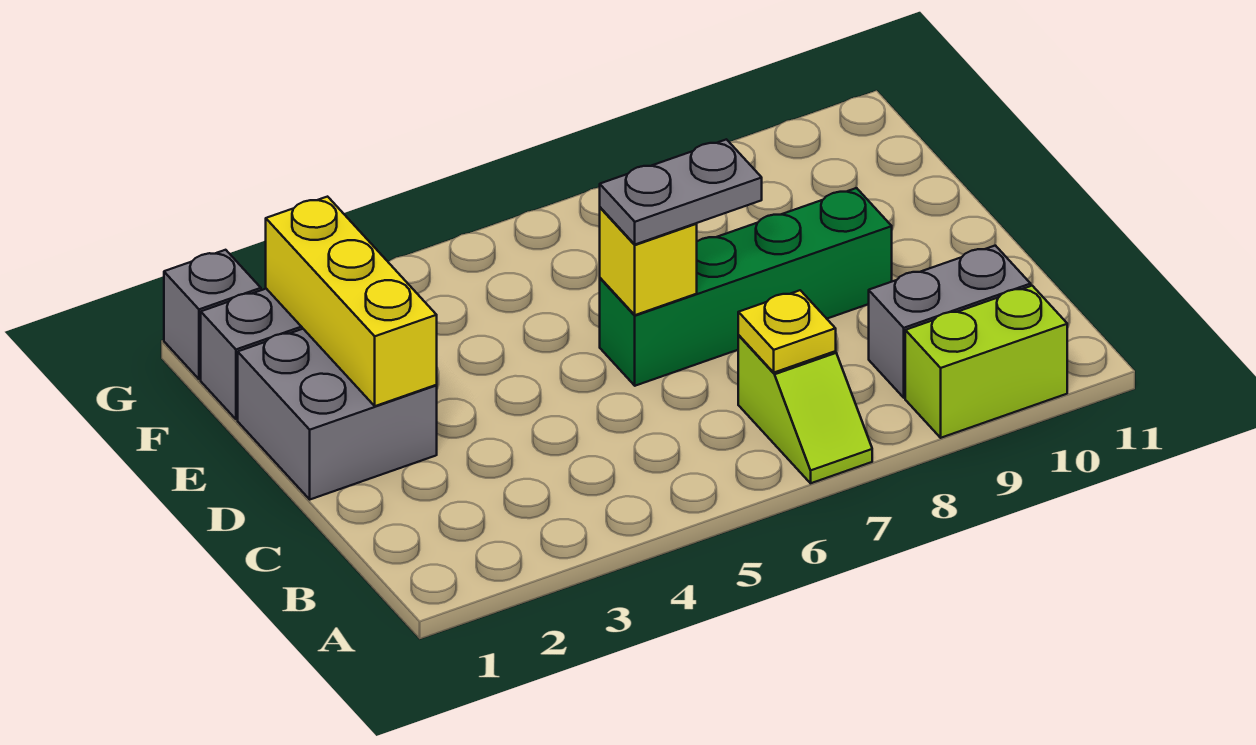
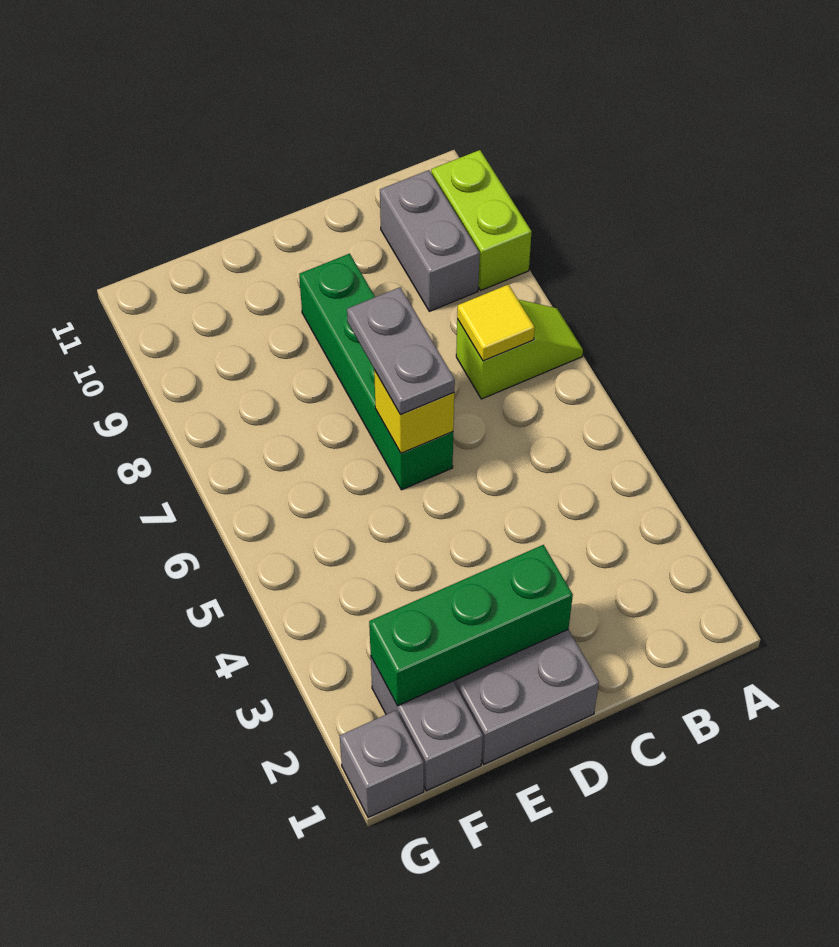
yellow plate B7 level 2 -> yellow tile B7 level 2
yellow brick D2:F2 level 2 -> green brick D2:F2 level 2

